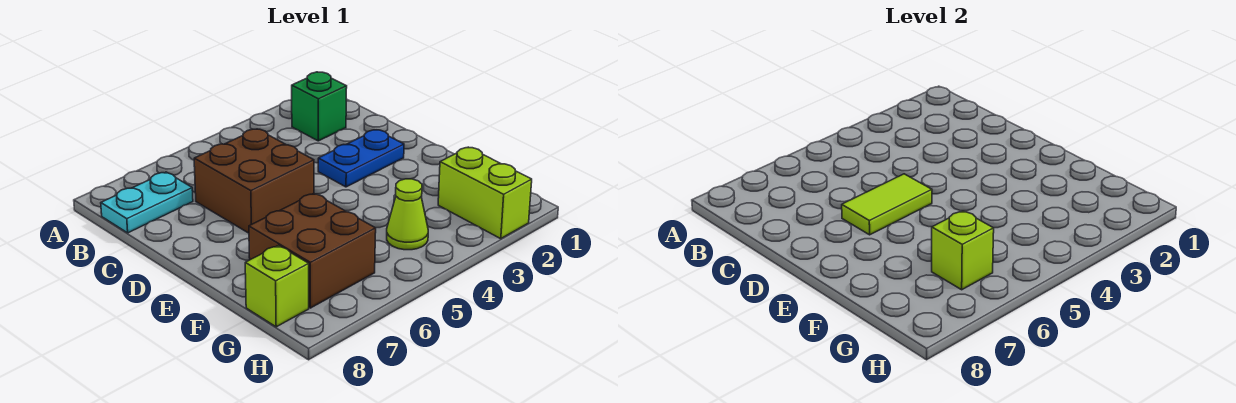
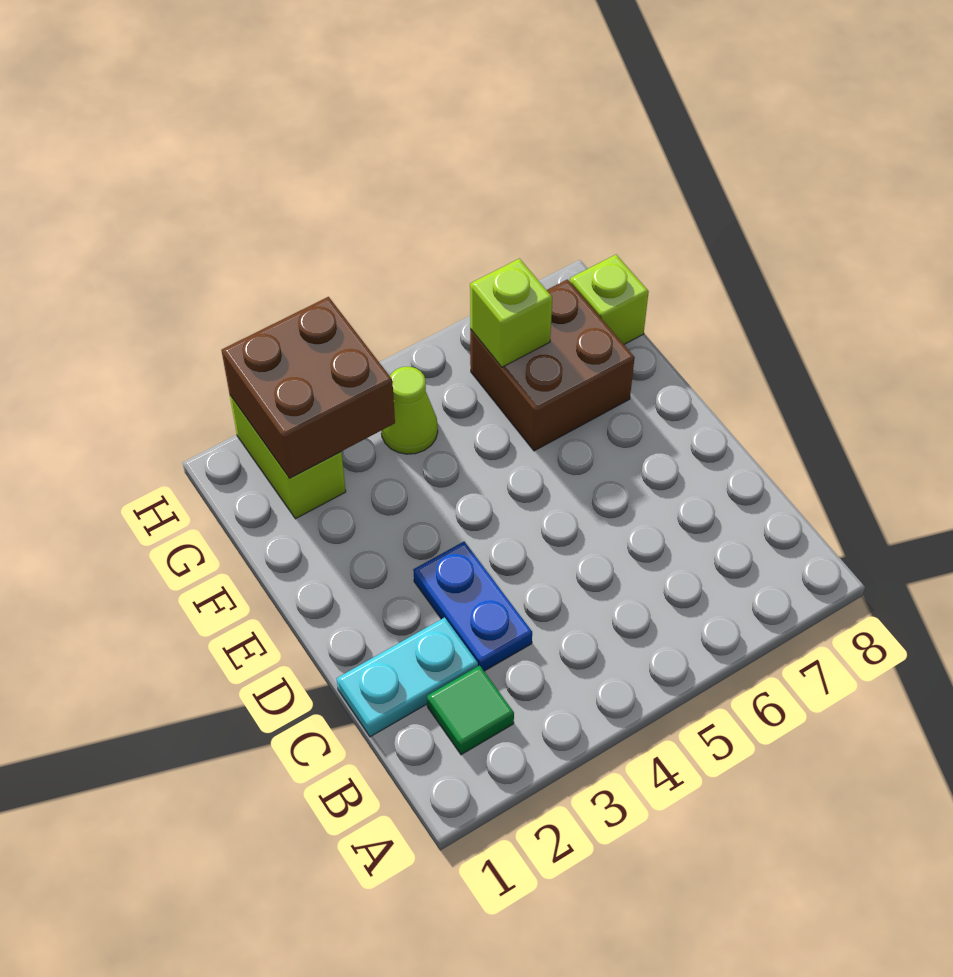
green brick B2 level 1 -> green tile B2 level 1
cyan plate B7:B8 level 1 -> cyan plate C1:C2 level 1
brown brick C5:D6 level 1 -> brown brick G2:H3 level 2
blue plate D2:D3 level 1 -> blue plate C3:D3 level 1
lime tile D5:D6 level 2 -> none

